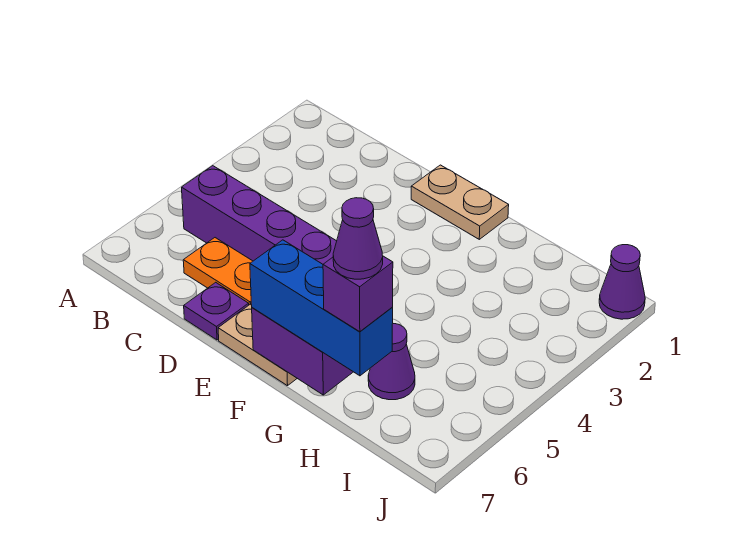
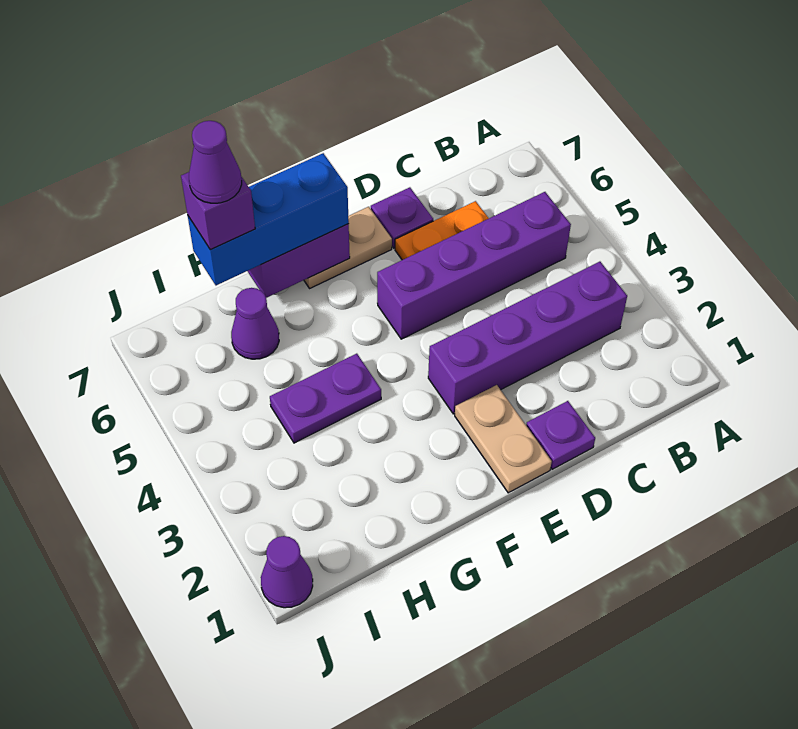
none -> purple brick B3:E3 level 1
none -> purple plate D1 level 1
tan plate E1:F1 level 1 -> tan plate E1:E2 level 1
none -> purple plate G4:H4 level 1

